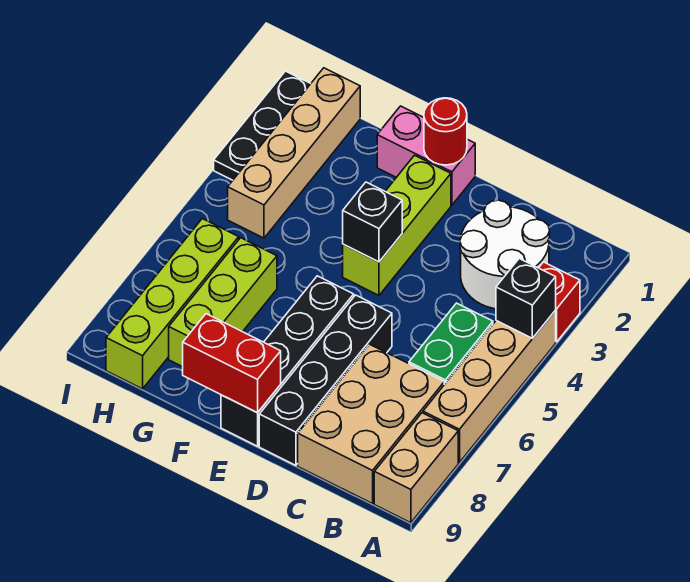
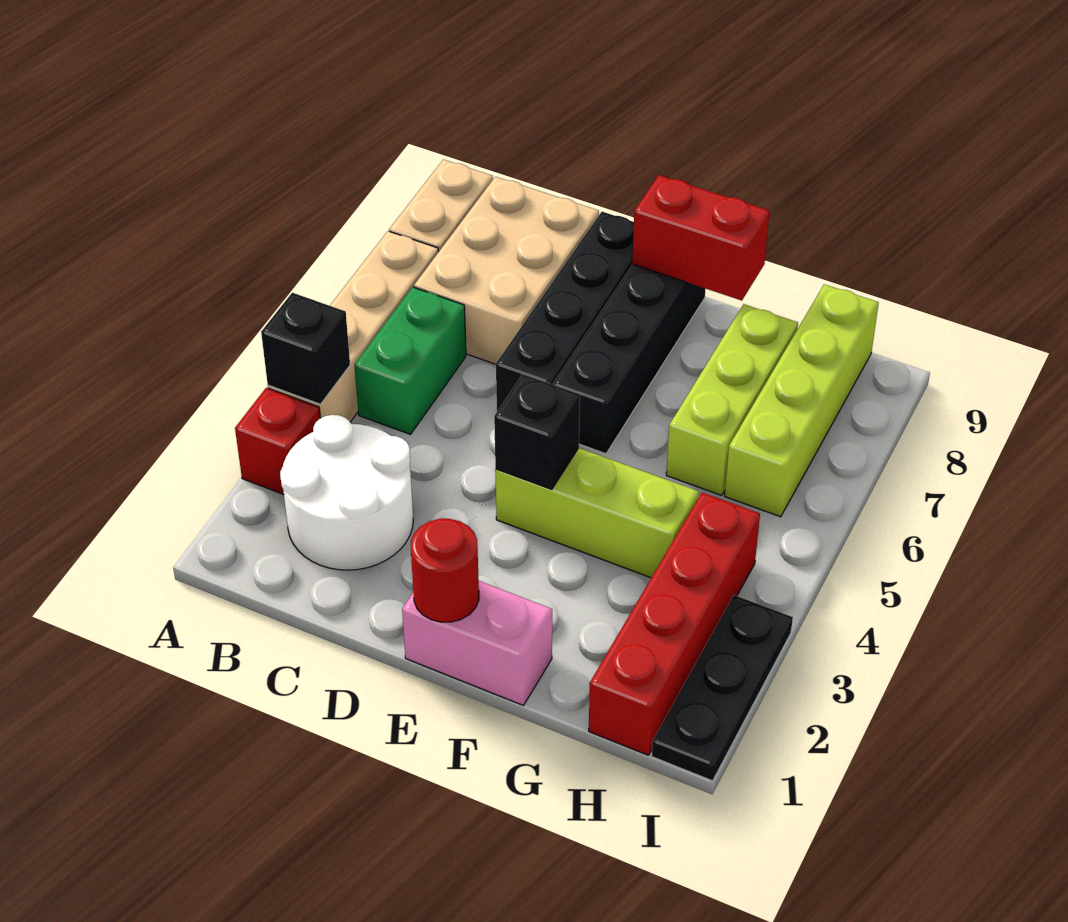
lime brick E2:E4 level 1 -> lime brick E4:G4 level 1
tan brick H1:H4 level 1 -> red brick H1:H4 level 1

